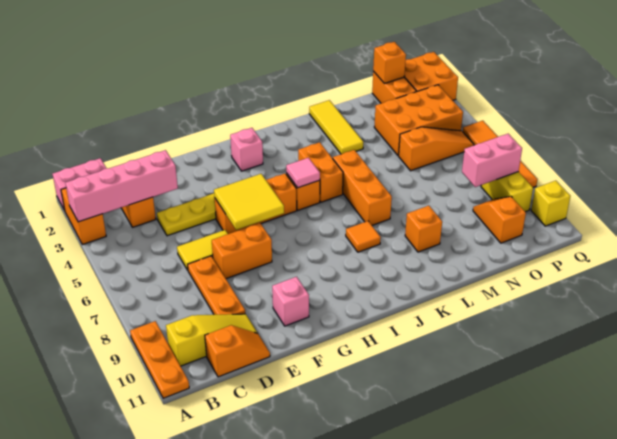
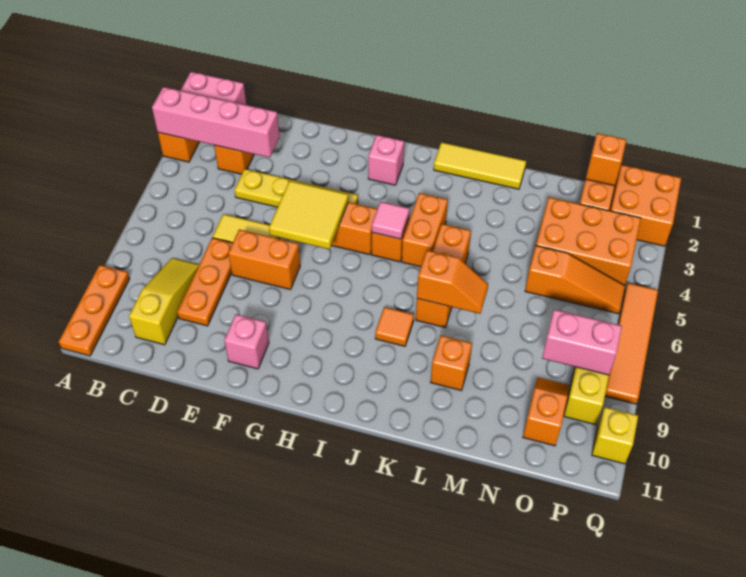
yellow slope B10:D10 level 1 top B -> yellow slope C8:C10 level 1 top 10
orange slope C11:D11 level 1 top C -> orange slope K7:L7 level 2 top K
yellow tile L1:L3 level 1 -> yellow tile J1:L1 level 1

